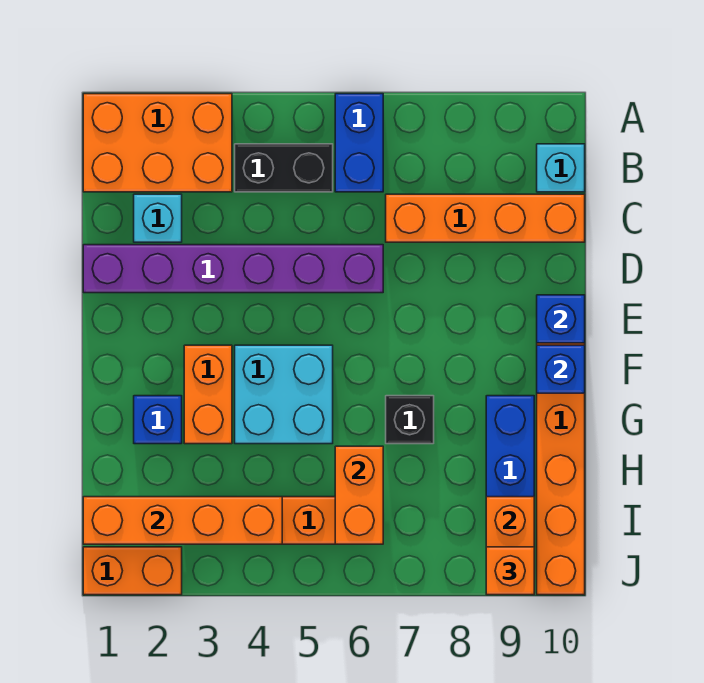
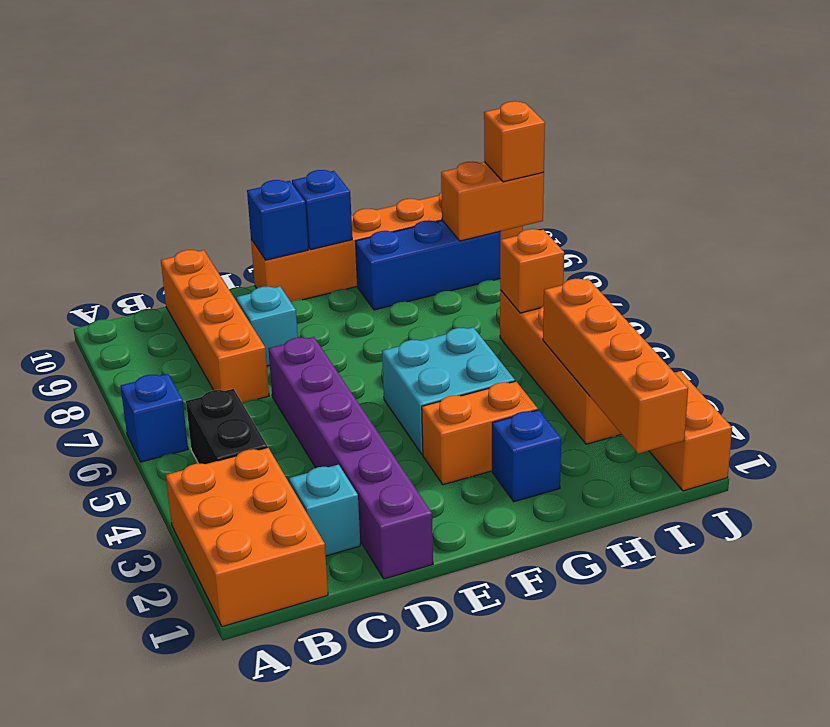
blue brick A6:B6 level 1 -> blue brick A6 level 1
cyan brick B10 level 1 -> cyan brick D8 level 1
black brick G7 level 1 -> none
orange brick H6:I6 level 2 -> orange brick I6 level 2

